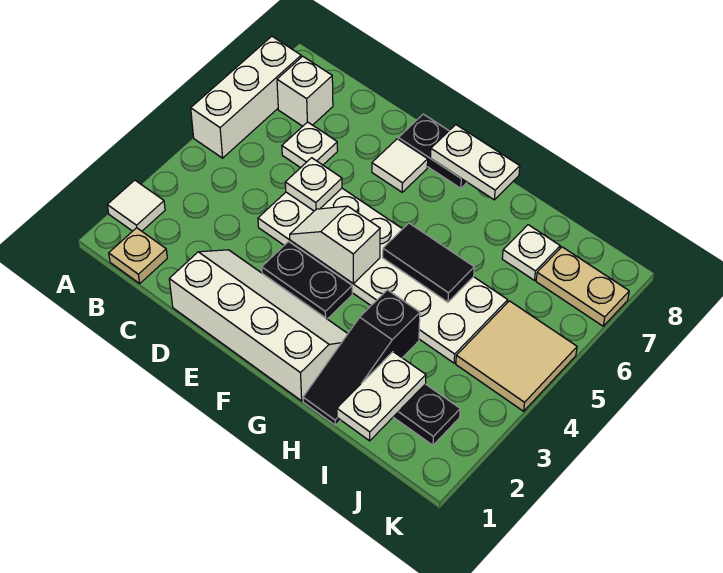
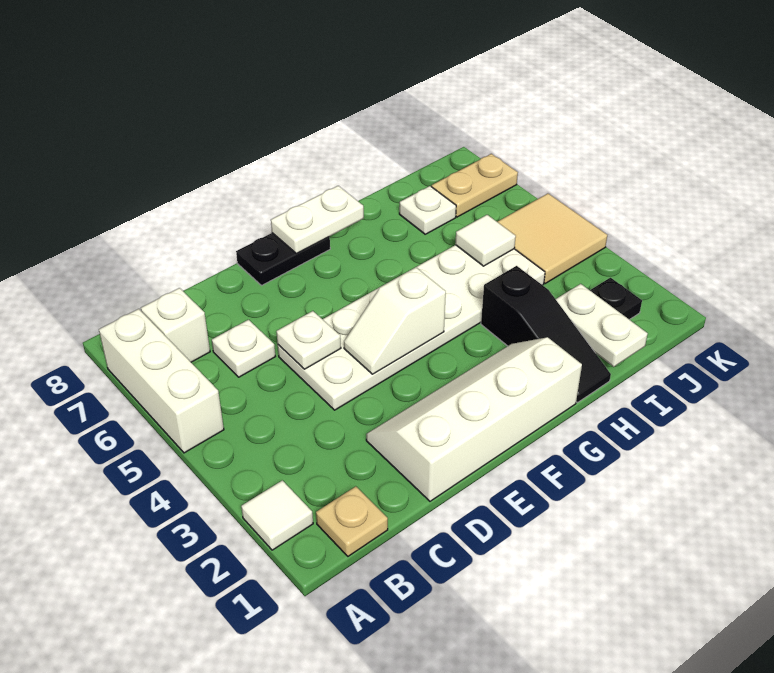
black plate E3:F3 level 1 -> none
white tile E7 level 1 -> white tile I5 level 2
black tile G5:H5 level 2 -> none

